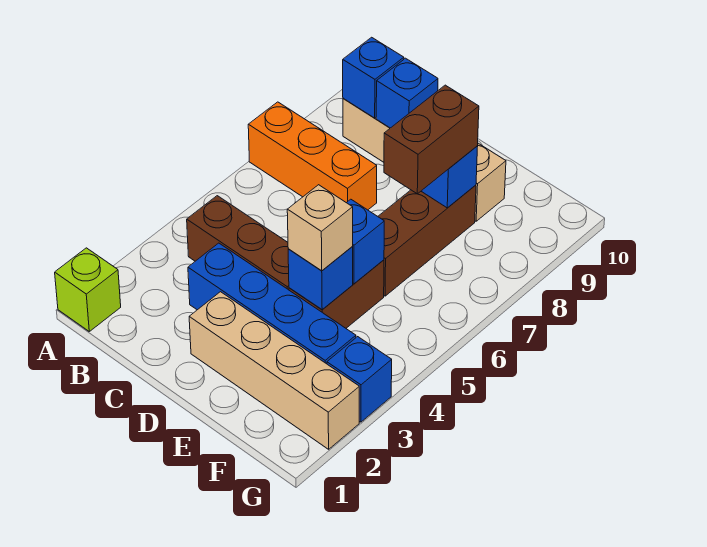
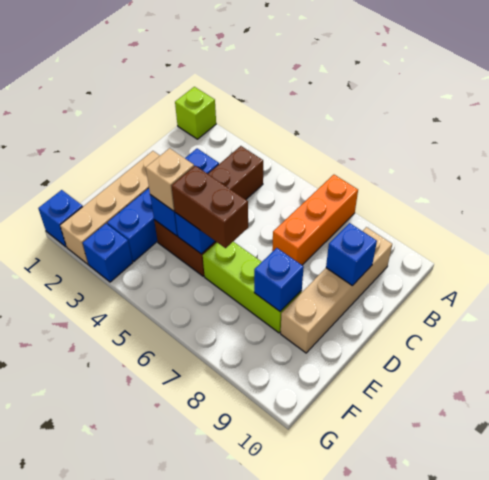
blue brick B9 level 2 -> blue brick G1 level 1
brown brick E6:E8 level 1 -> lime brick E6:E8 level 1
brown brick E7:E8 level 3 -> brown brick E5:E6 level 3

